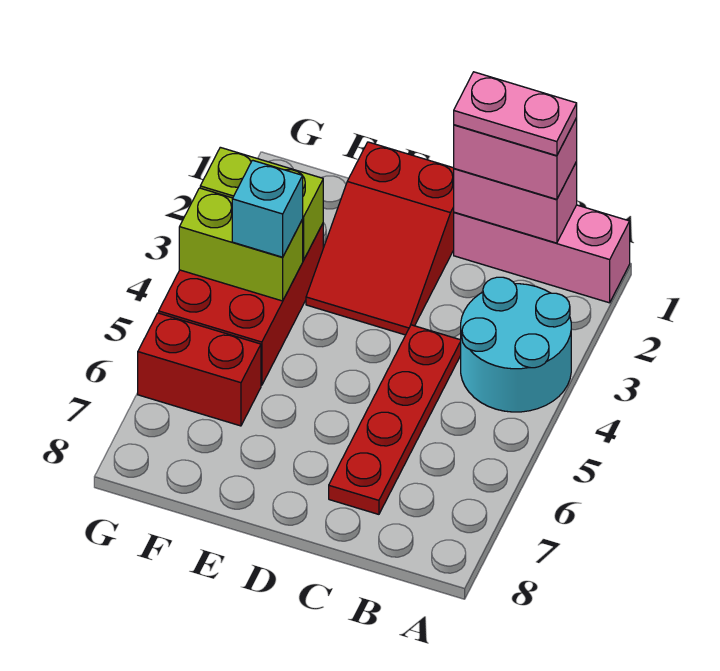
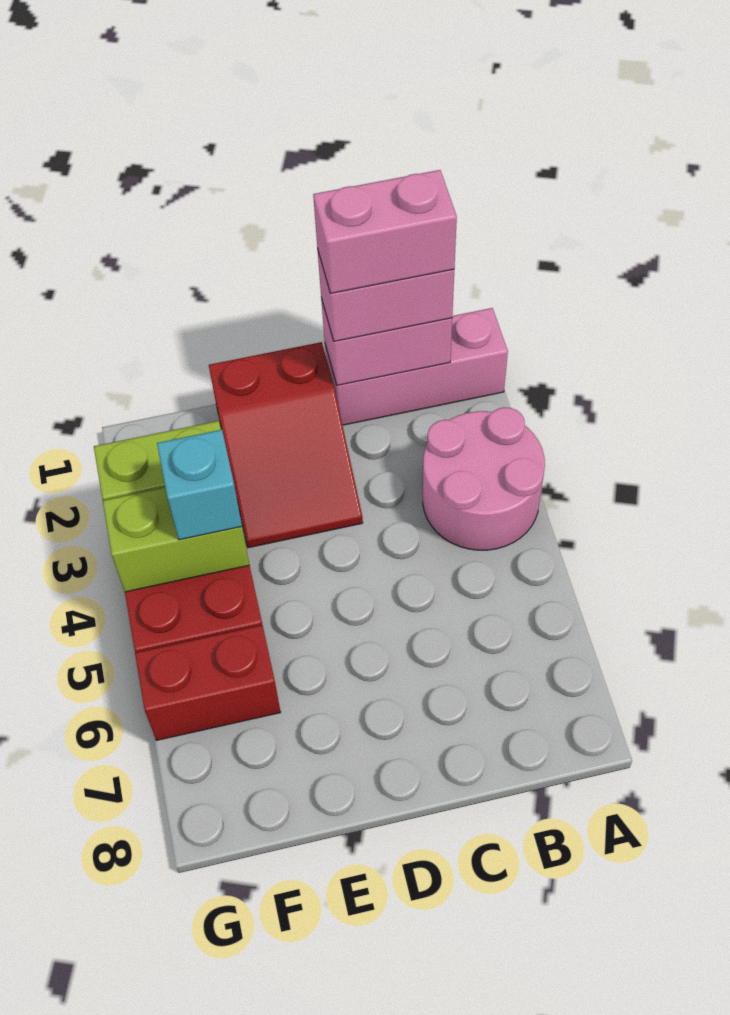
cyan round brick A3:B4 level 1 -> pink round brick A3:B4 level 1
pink plate B1:C1 level 4 -> pink brick B1:C1 level 4
red plate C4:C7 level 1 -> none

